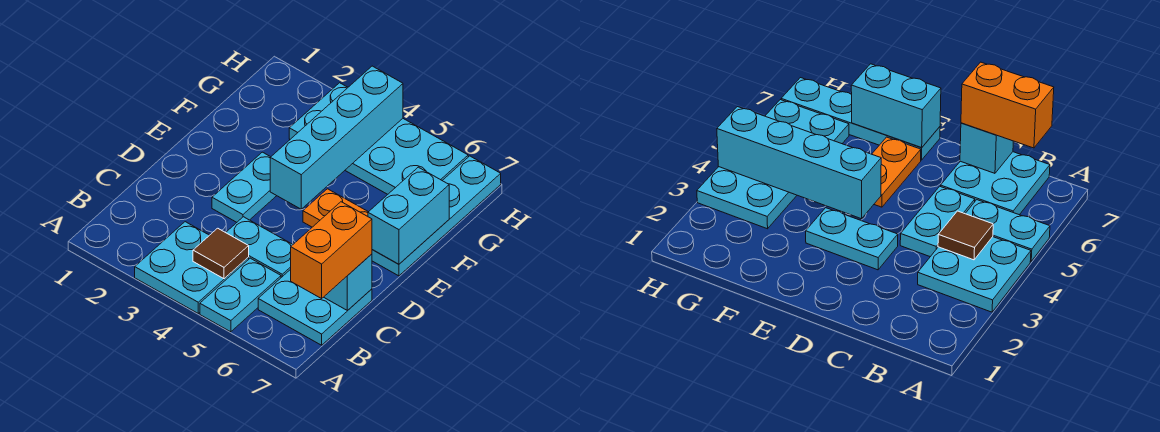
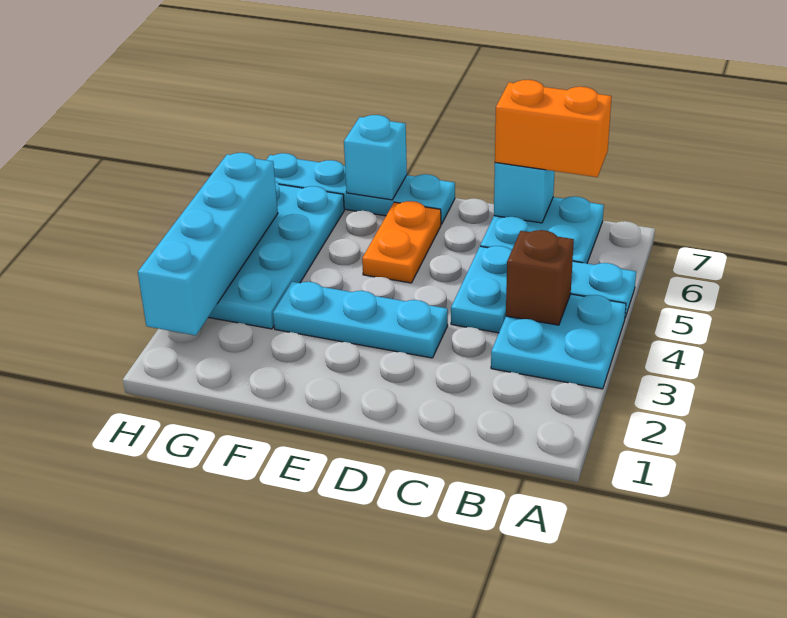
brown tile B4 level 2 -> brown brick B4 level 2
cyan plate D3:E3 level 1 -> cyan plate D3:F3 level 1
cyan brick E4:H4 level 2 -> cyan brick H2:H5 level 2
cyan brick E7:F7 level 2 -> cyan brick F7 level 2

